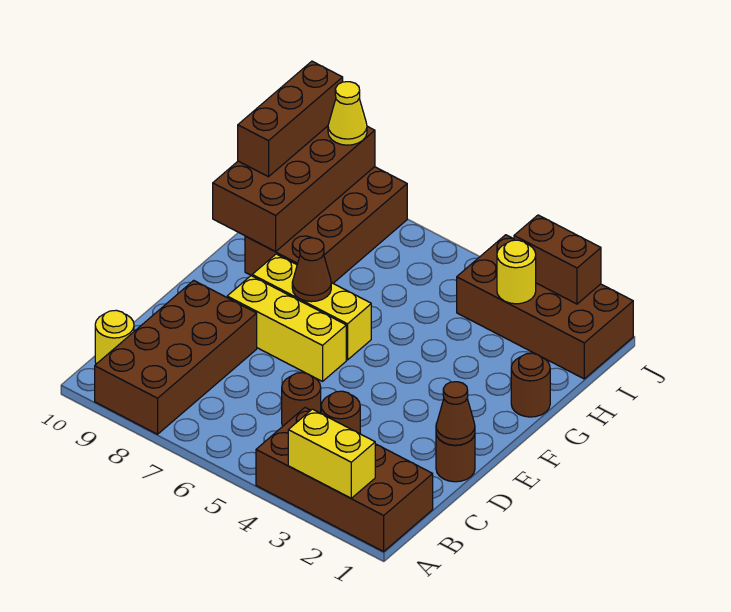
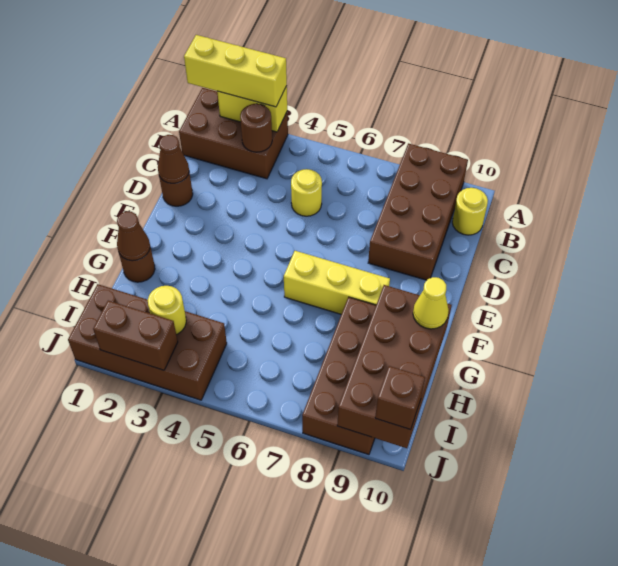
brown brick A1:B4 level 1 -> brown brick A1:B3 level 1
brown round brick C5 level 1 -> yellow round brick C5 level 1
yellow brick E6:E8 level 1 -> yellow brick A1:A3 level 3
brown cone F7 level 2 -> brown cone G1 level 2
brown brick H10:J10 level 3 -> brown brick J10 level 3
yellow cone J9 level 3 -> yellow cone G10 level 3

